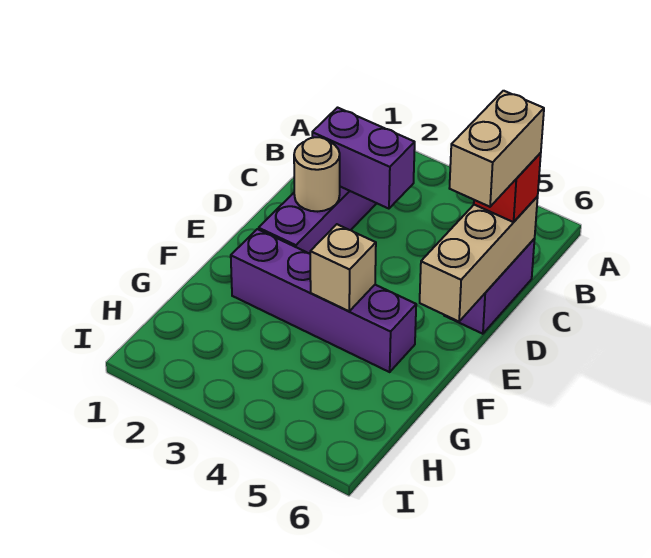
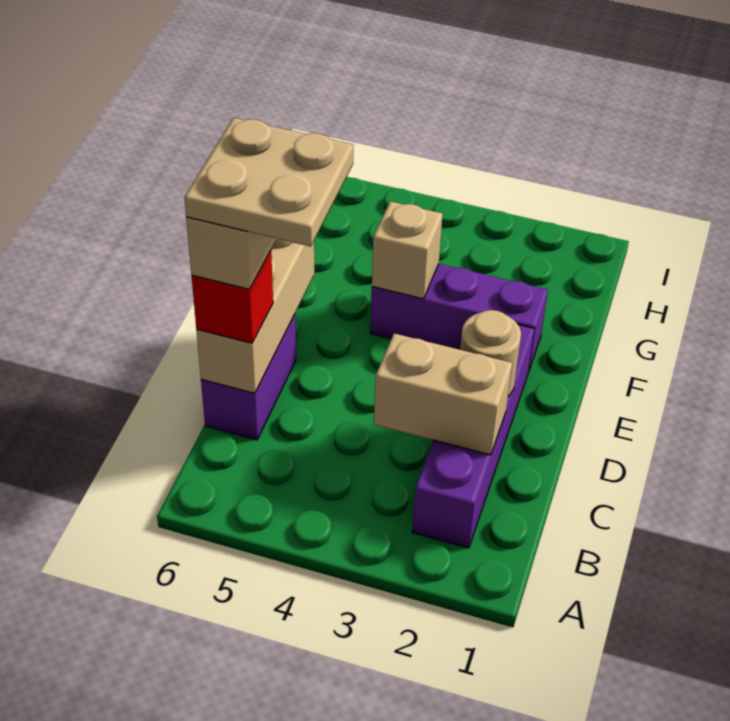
purple brick C2:C3 level 2 -> tan brick C2:C3 level 2
none -> tan plate C5:D6 level 5
purple brick F2:F5 level 1 -> purple brick F2:F4 level 1

